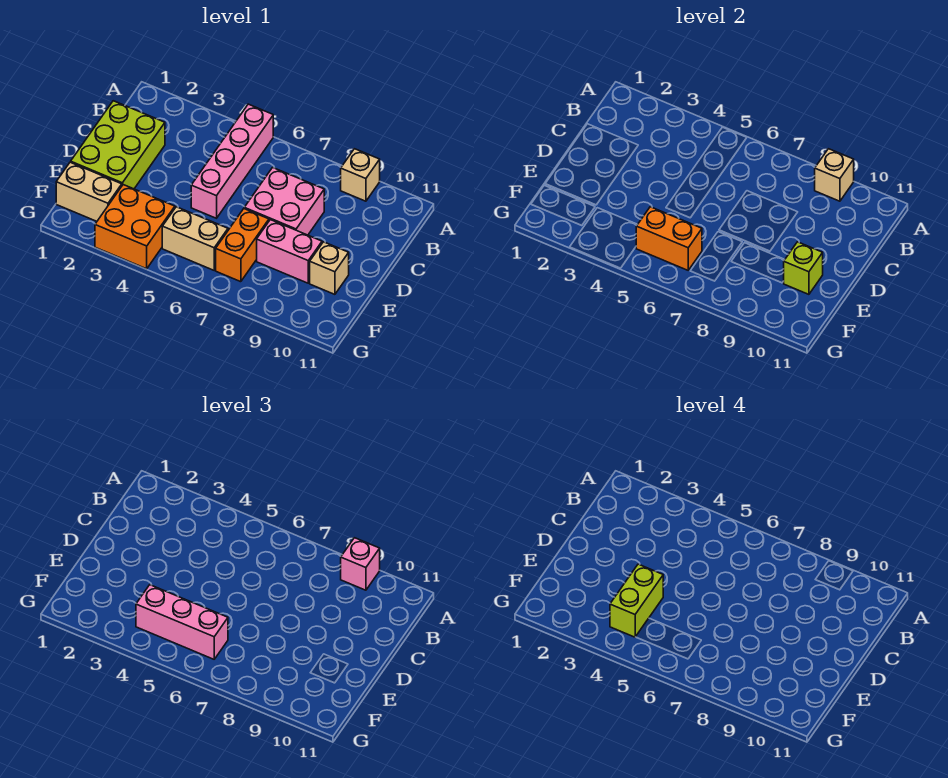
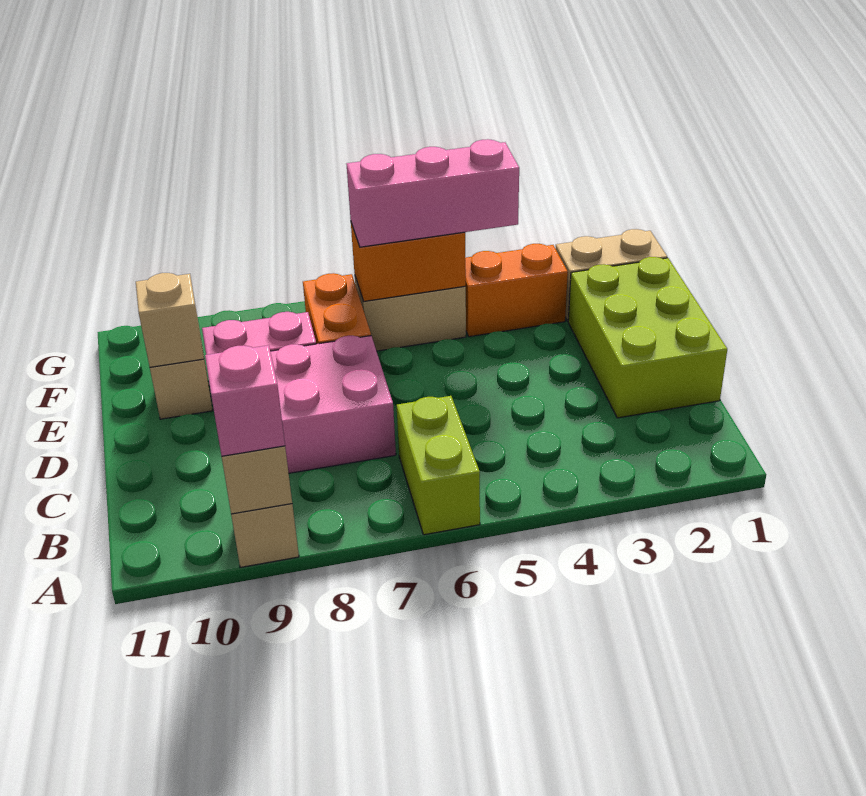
pink brick A5:D5 level 1 -> none
lime brick E4:F4 level 4 -> lime brick A6:B6 level 1
lime brick E10 level 2 -> tan brick E10 level 2
orange brick F3:G4 level 1 -> orange brick F3:F4 level 1

